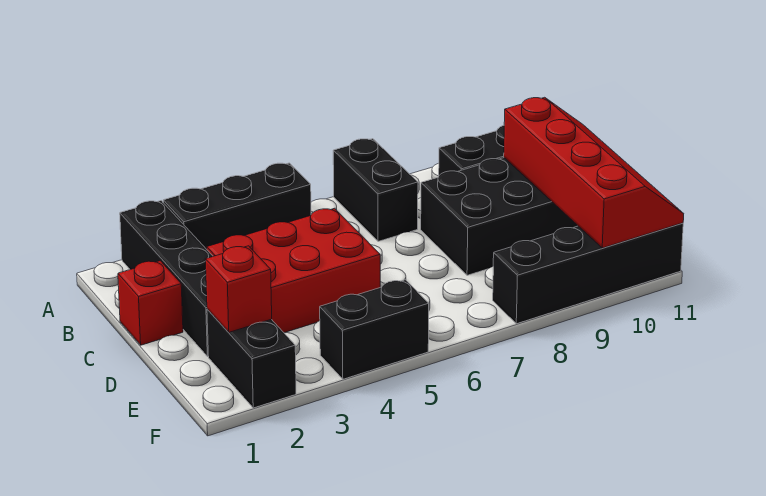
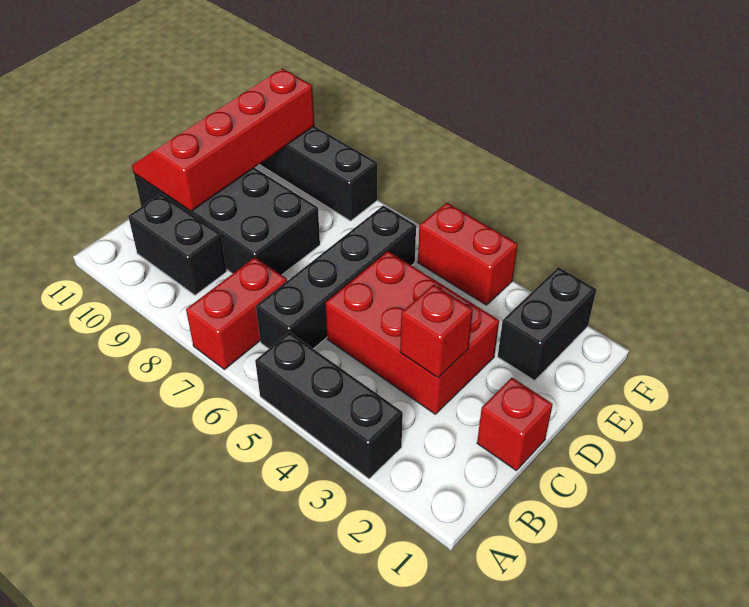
black brick A2:D2 level 1 -> black brick B6:E6 level 1
black brick A7:B7 level 1 -> red brick A7:B7 level 1
red brick E2 level 2 -> red brick C3 level 2
black brick F4:F5 level 1 -> red brick F4:F5 level 1

